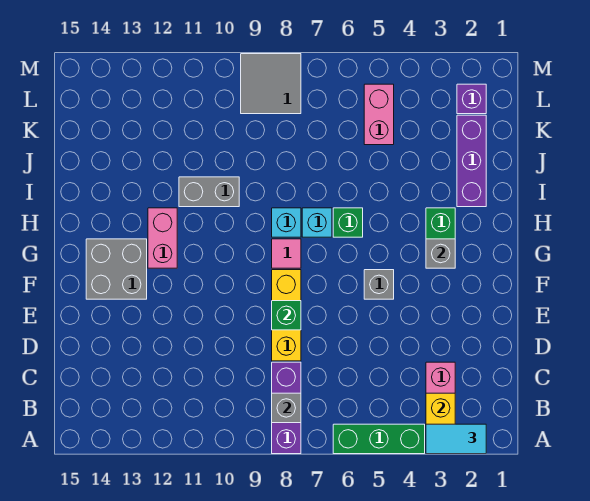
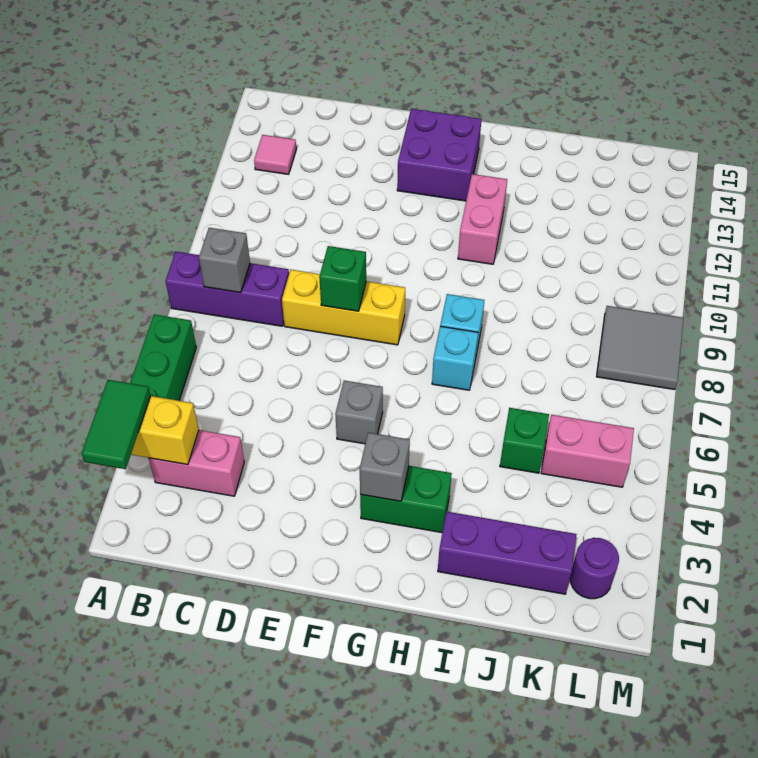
cyan tile A2:A3 level 3 -> green tile A2:A3 level 3
grey brick F13:G14 level 1 -> purple brick F13:G14 level 1
pink tile G8 level 1 -> pink tile B13 level 1
pink brick G12:H12 level 1 -> pink brick H11:H12 level 1
green brick H6 level 1 -> green brick J5 level 1
grey brick I10:I11 level 1 -> none
purple brick L2 level 1 -> purple round brick L2 level 1

